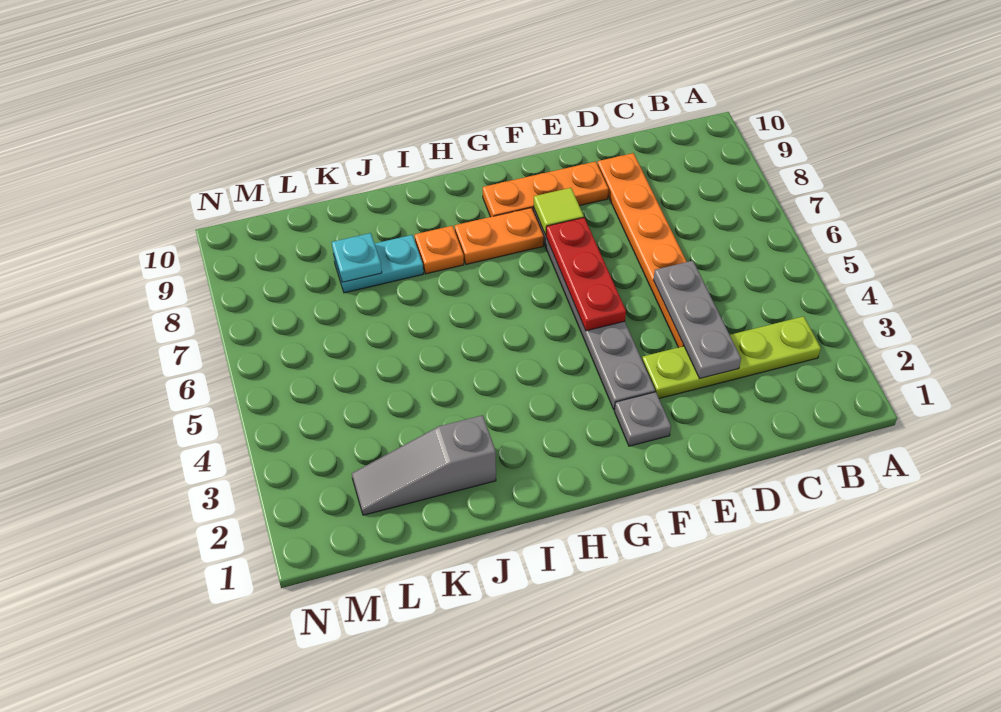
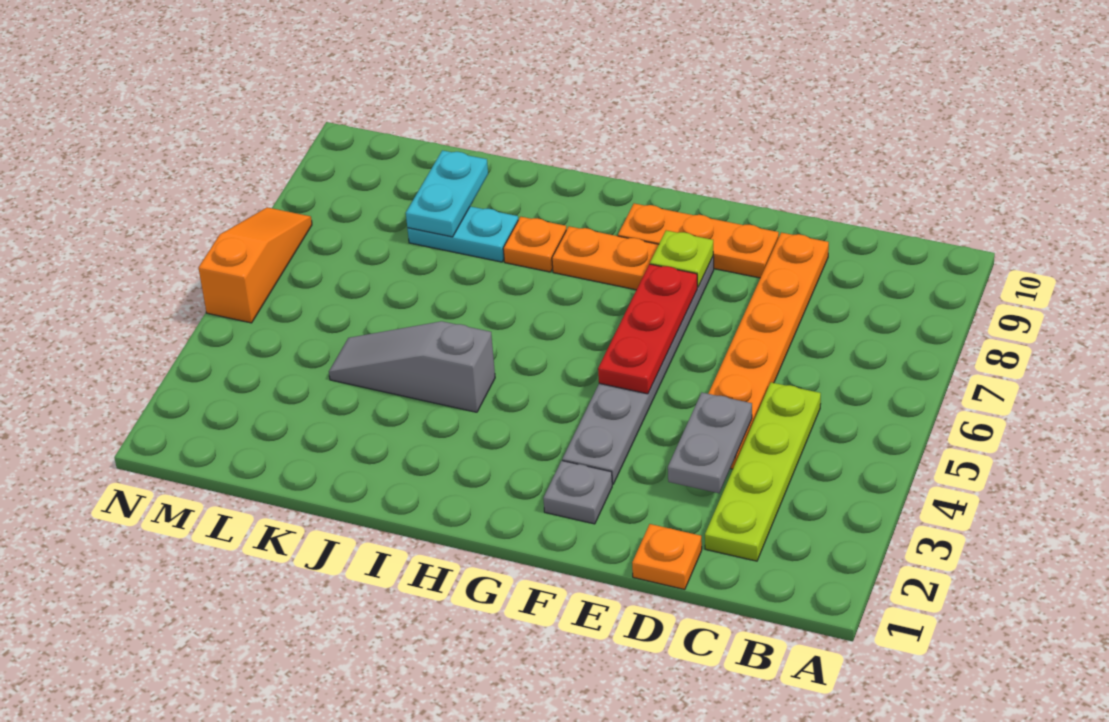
lime plate B3:E3 level 1 -> lime plate C2:C5 level 1
none -> orange plate D1 level 1
grey plate D3:D5 level 2 -> grey plate D3:D4 level 2
lime tile F8 level 2 -> lime plate F8 level 2
grey slope J2:L2 level 1 top J -> grey slope I4:K4 level 1 top I
cyan plate K8 level 2 -> cyan plate K8:K9 level 2
none -> orange slope N5:N7 level 1 top 5

